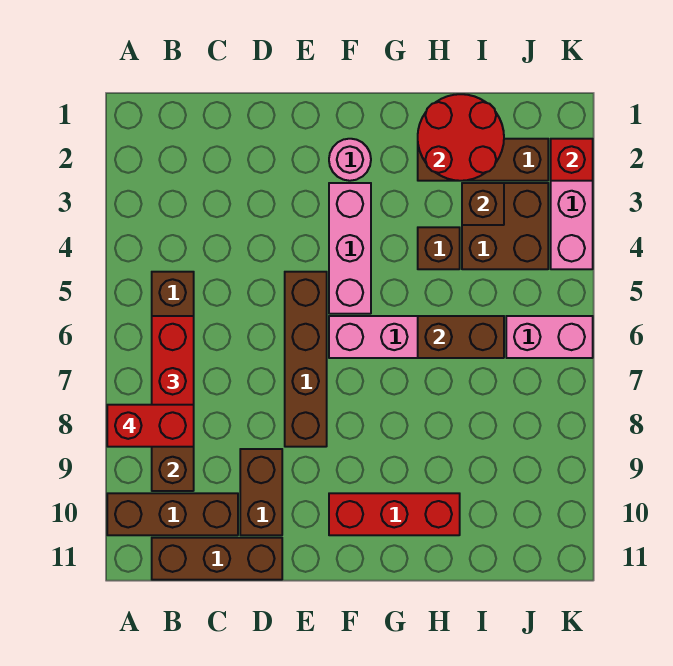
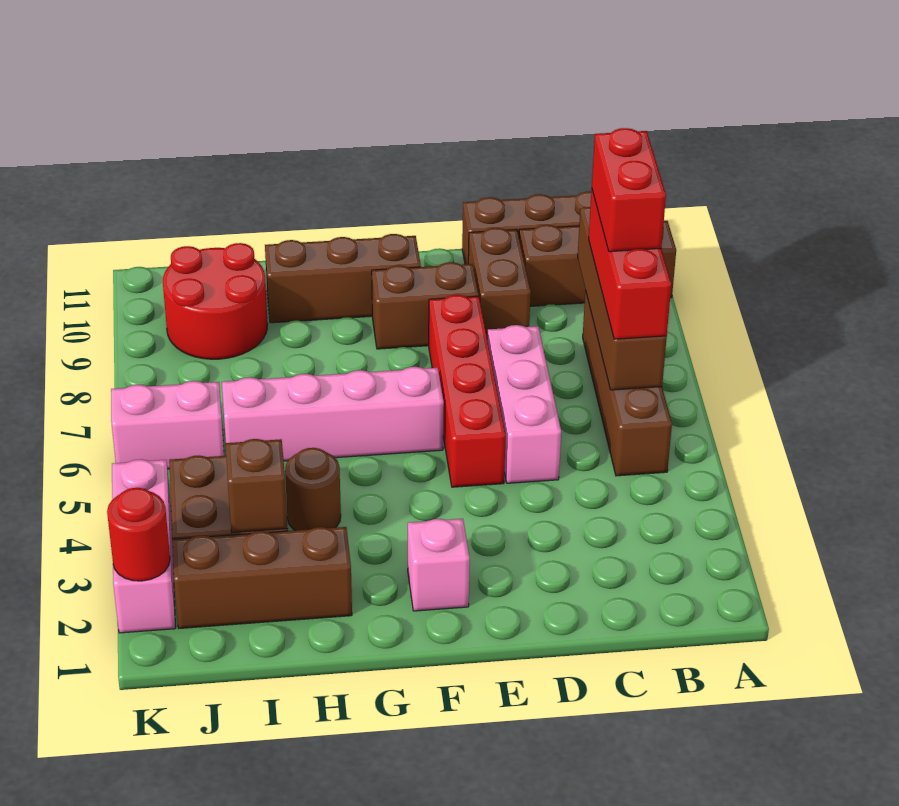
red brick A8:B8 level 4 -> red brick B7:B8 level 4
brown brick E5:E8 level 1 -> red brick E5:E8 level 1
pink round brick F2 level 1 -> pink brick F2 level 1
pink brick F3:F5 level 1 -> pink brick D5:D7 level 1
red brick F10:H10 level 1 -> brown brick F10:H10 level 1
red round brick H1:I2 level 2 -> red round brick I9:J10 level 1
brown brick H4 level 1 -> brown round brick H4 level 1
brown brick H6:I6 level 2 -> brown brick E9:F9 level 1
red brick K2 level 2 -> red round brick K2 level 2

